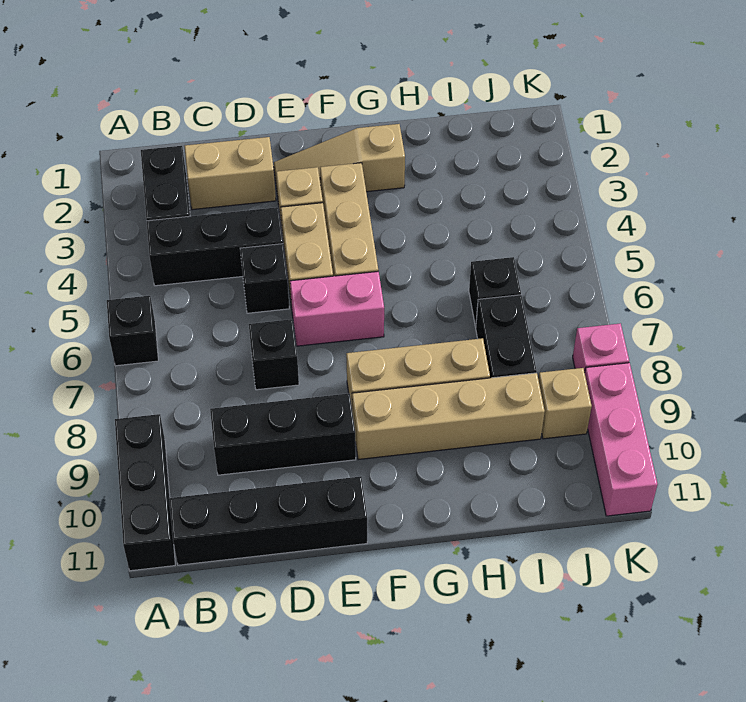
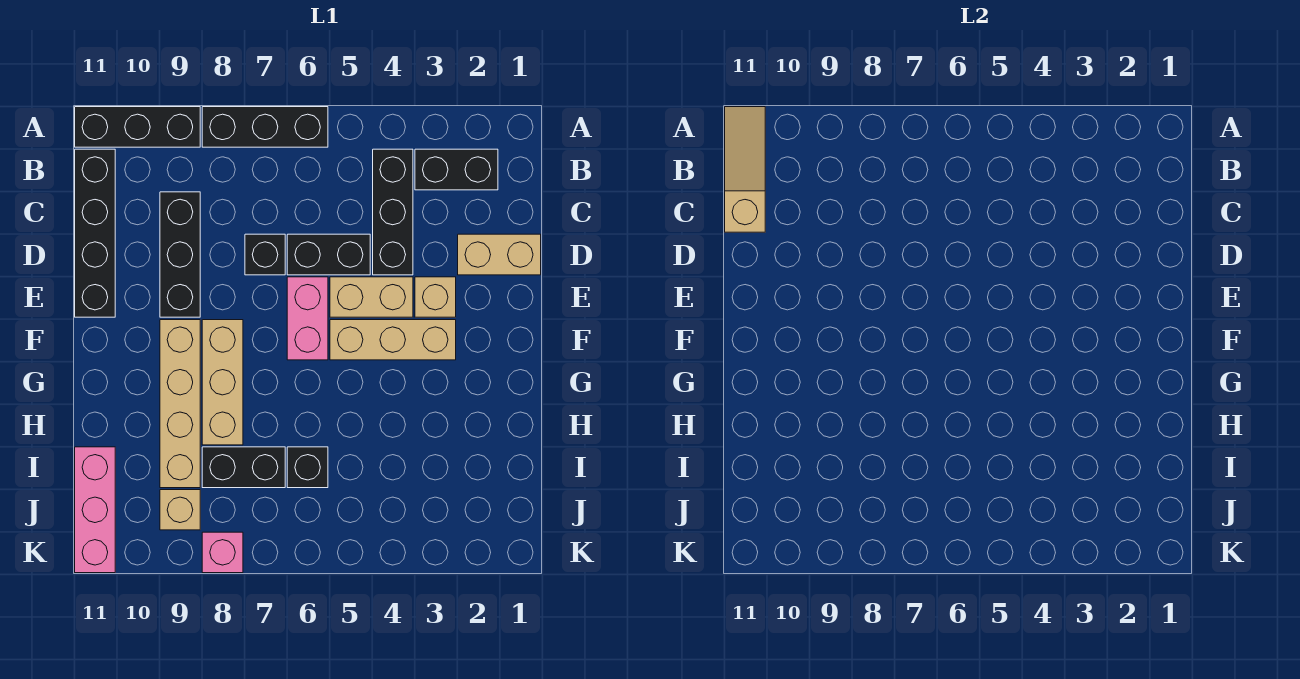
black brick A6 level 1 -> black brick A6:A8 level 1
tan brick C2:D2 level 1 -> tan brick D1:D2 level 1
black brick D5 level 1 -> black brick D5:D6 level 1
tan slope E2:G2 level 1 top G -> tan slope A11:C11 level 2 top C
pink brick K9:K11 level 1 -> pink brick I11:K11 level 1

